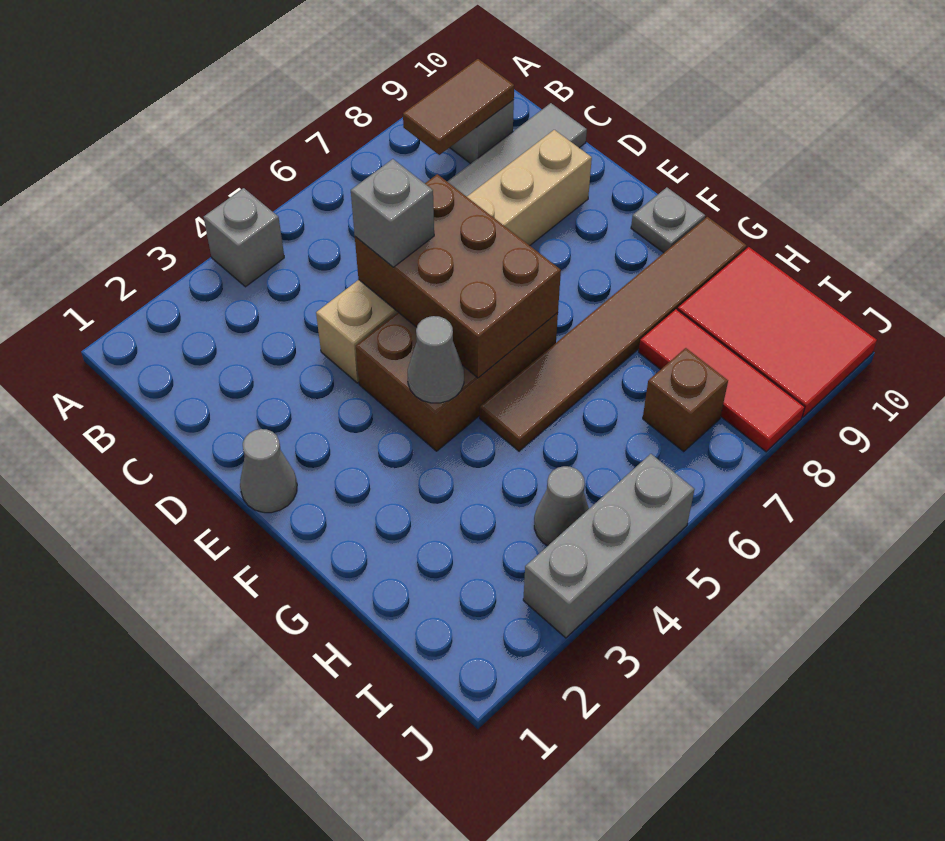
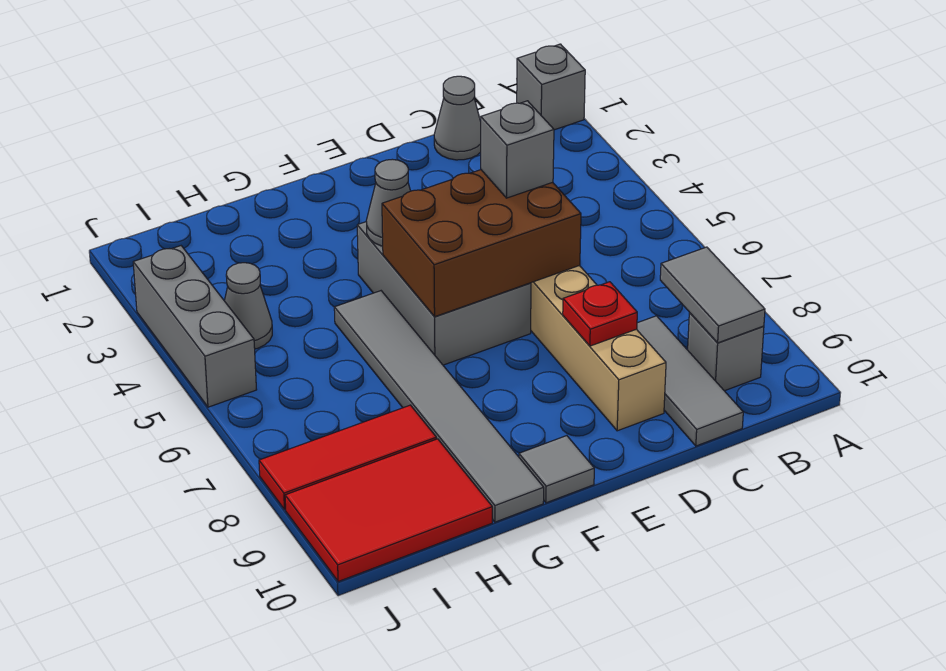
grey brick A4 level 1 -> grey brick A1 level 1
brown tile B8:B9 level 2 -> grey tile B8:B9 level 2
none -> red plate D8 level 2
grey cone E1 level 1 -> grey cone C1 level 1
brown brick E4:F6 level 1 -> grey brick E4:F6 level 1
grey plate F10 level 1 -> grey tile F10 level 1
brown tile G5:G10 level 1 -> grey tile G5:G10 level 1
brown brick I7 level 1 -> none

